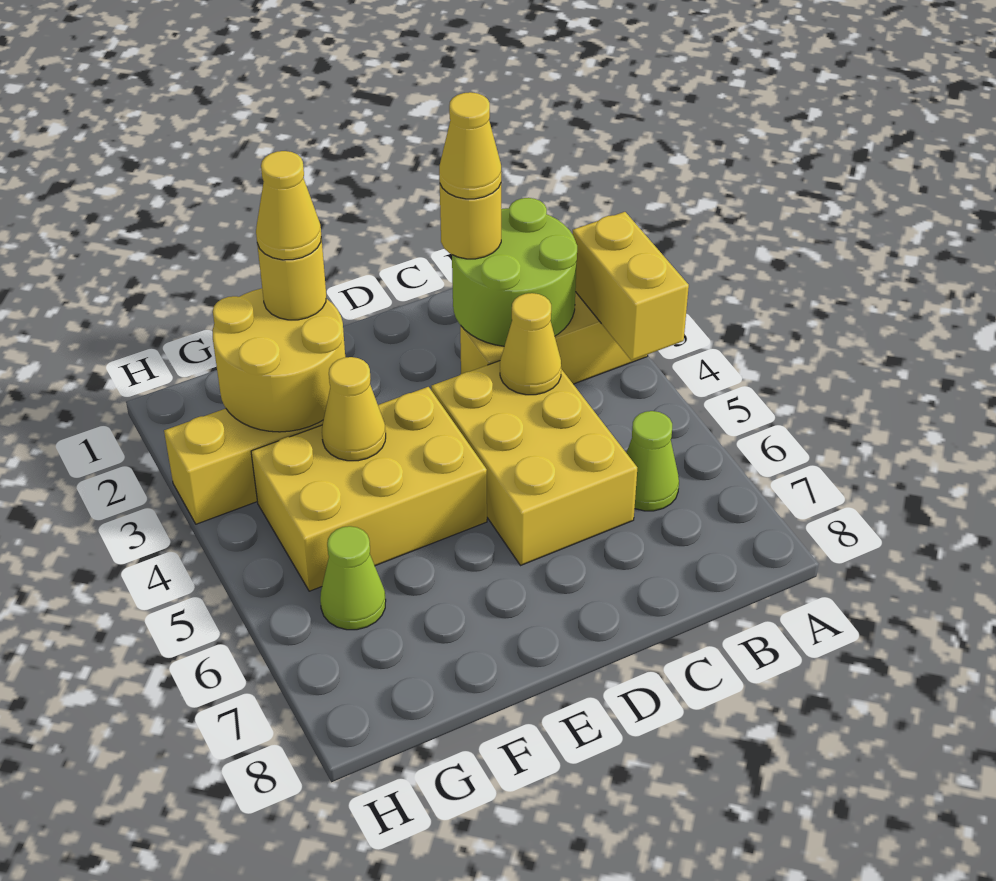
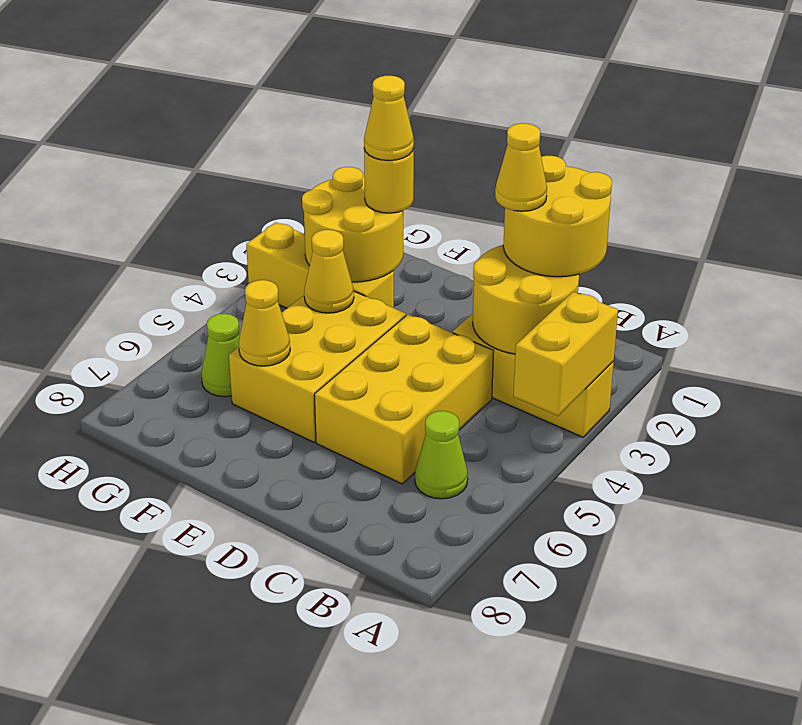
lime round brick B2:C3 level 2 -> yellow round brick B2:C3 level 2
yellow round brick C2 level 3 -> yellow round brick B1:C2 level 3
yellow cone C4 level 2 -> yellow cone F6 level 2
yellow brick E4:G5 level 1 -> yellow brick E4:F6 level 1

